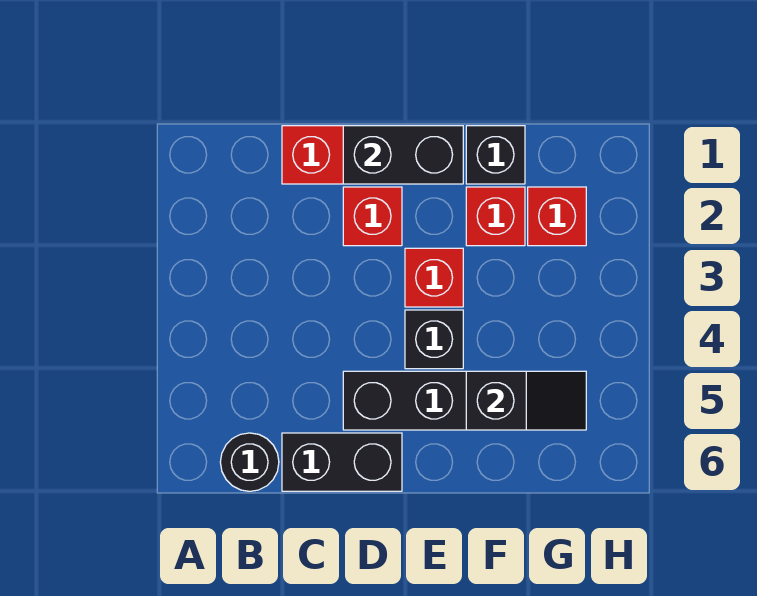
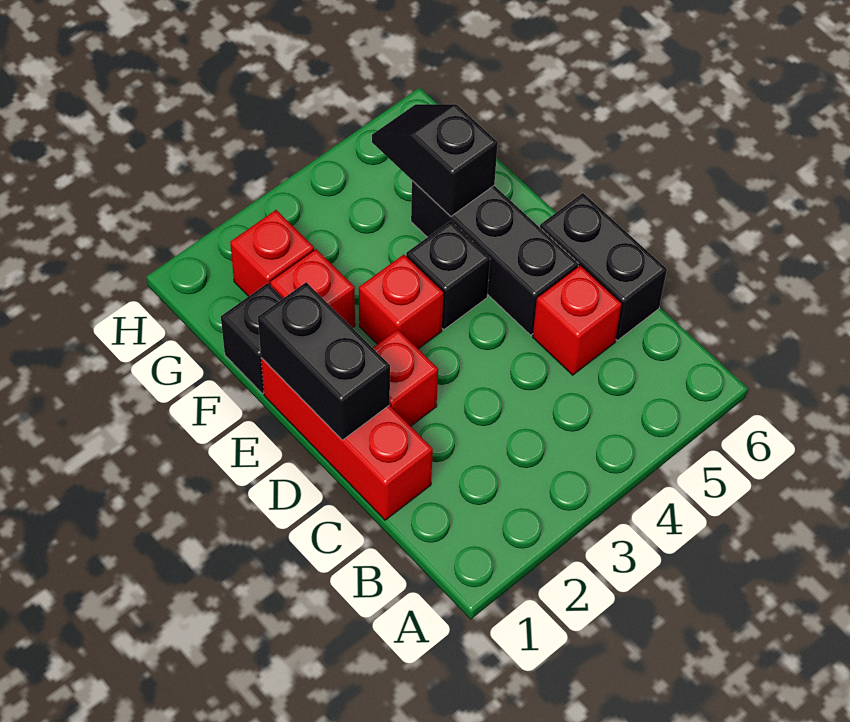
black round brick B6 level 1 -> none
none -> red brick C5 level 1

